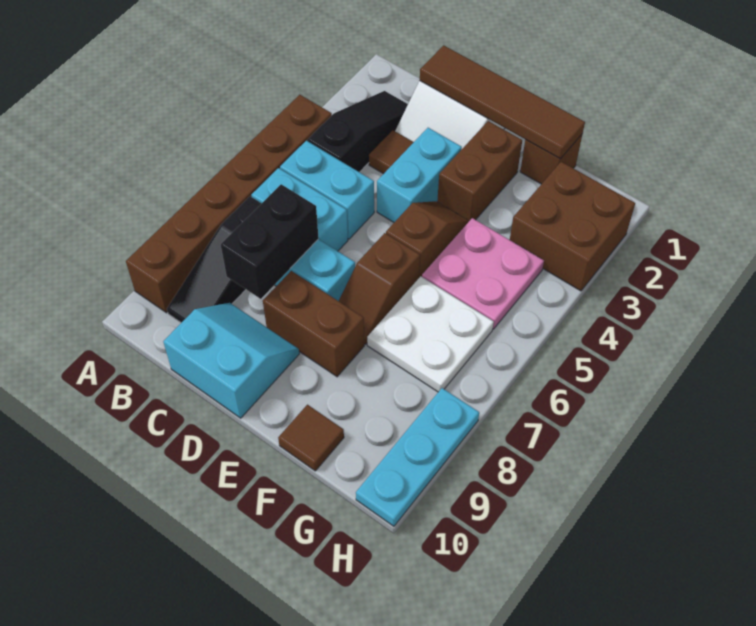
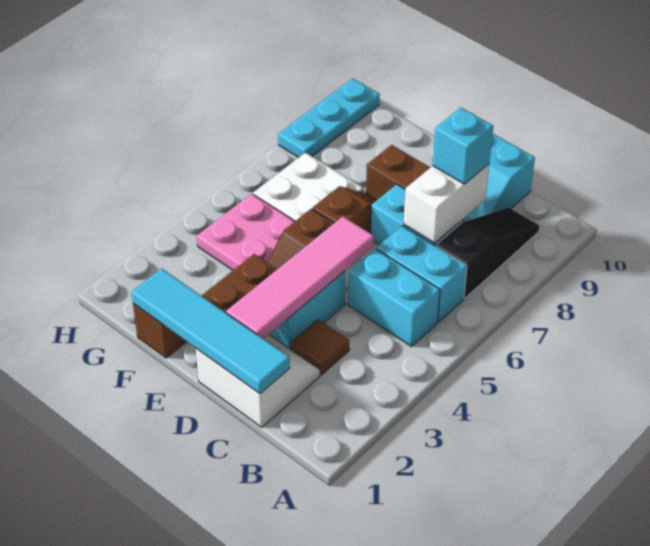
brown brick A4:A9 level 1 -> none
black slope B2:B4 level 1 top 4 -> none
brown tile C1:F1 level 2 -> cyan tile C1:F1 level 2
black brick C7:C8 level 2 -> white brick C7:C8 level 2
none -> cyan brick C8 level 3
none -> pink tile D2:D5 level 2
brown tile F10 level 1 -> none
brown brick G2:H3 level 1 -> none

